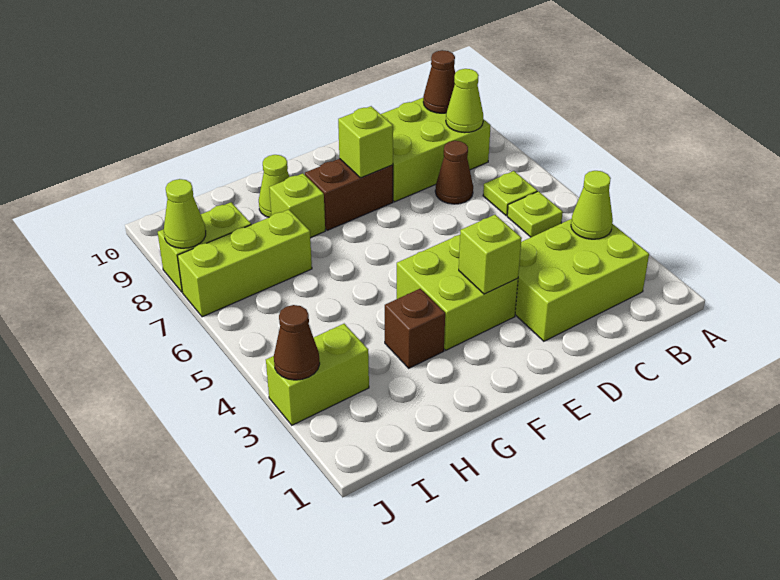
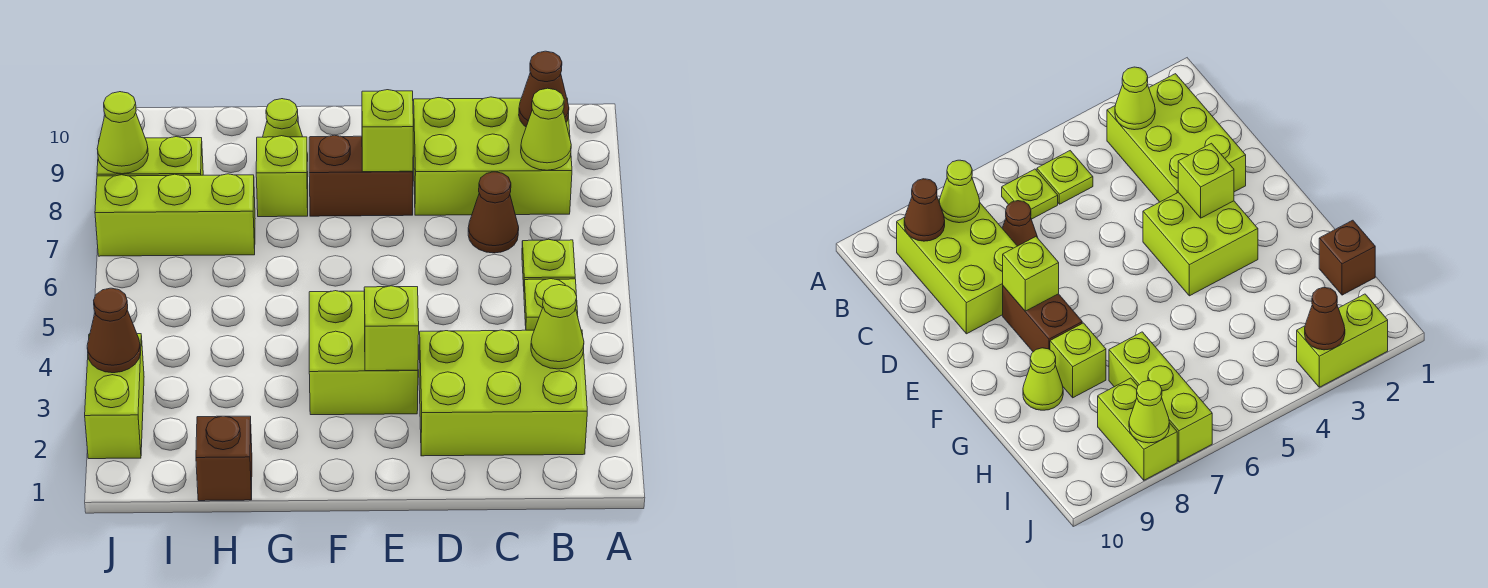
brown brick G3 level 1 -> brown brick H1 level 1
lime brick I3:J3 level 1 -> lime brick J2:J3 level 1

